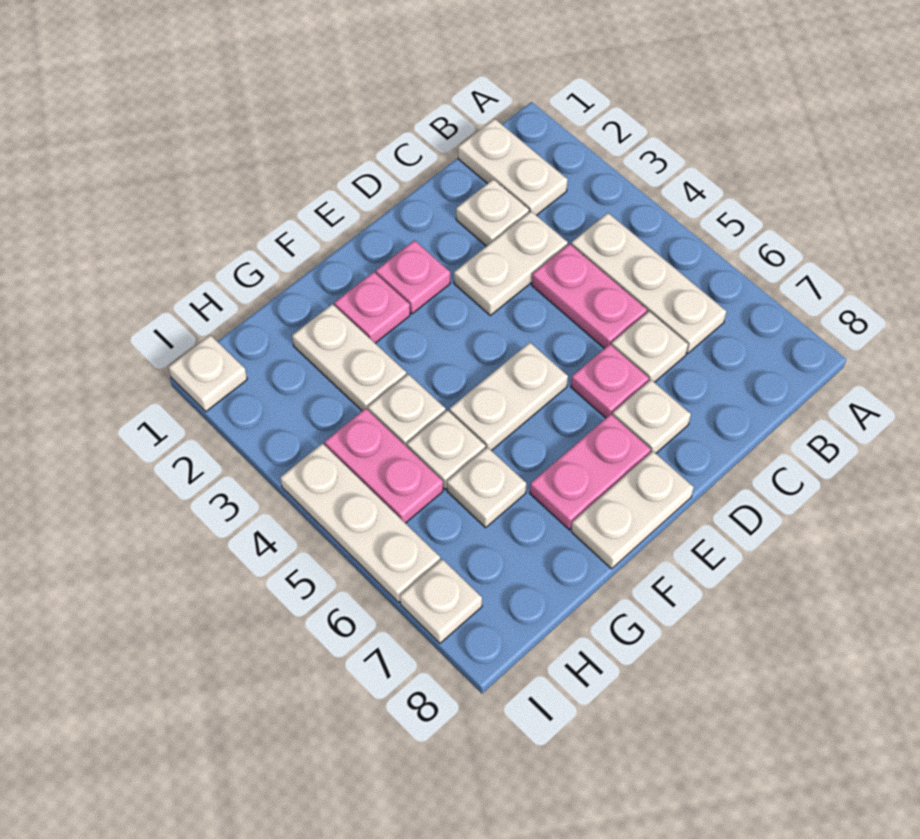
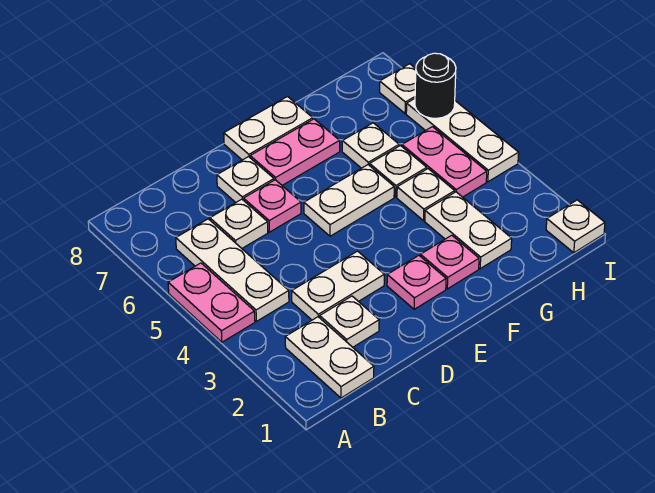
pink plate C4:C5 level 1 -> pink plate A4:A5 level 1
none -> black round brick I6 level 2

